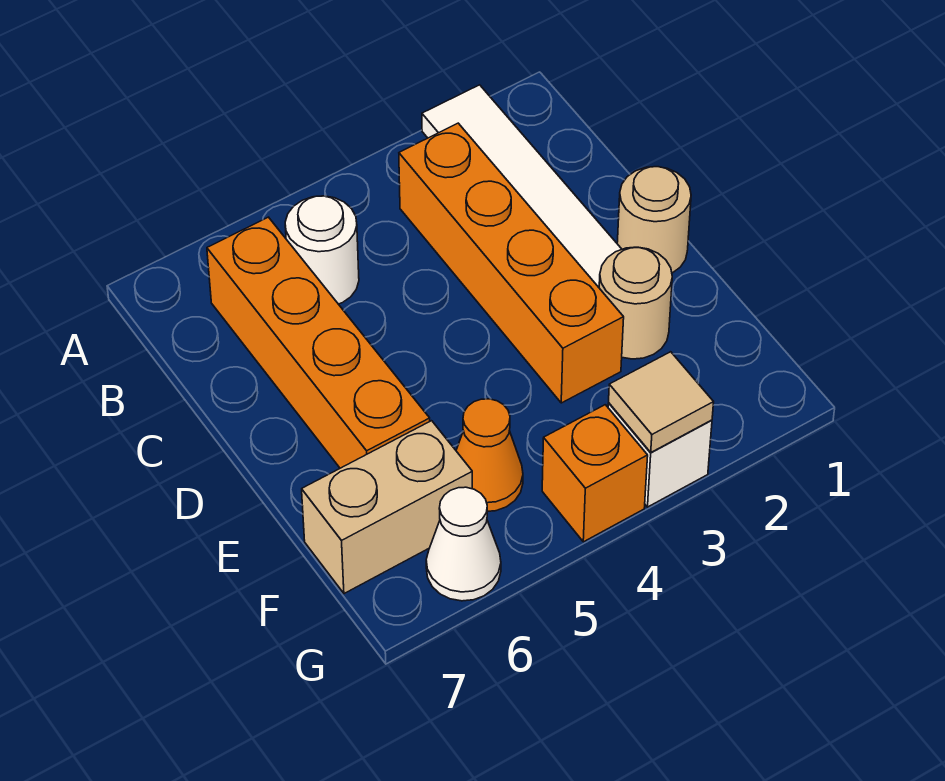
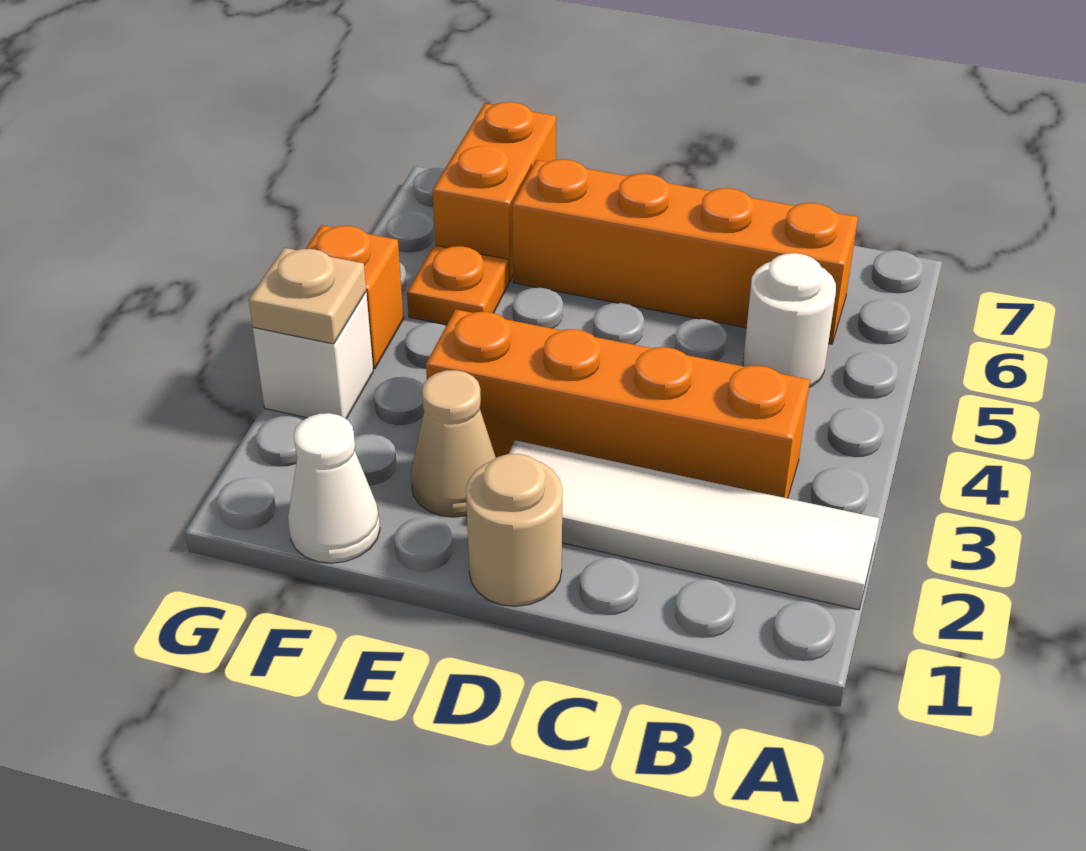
tan round brick E2 level 1 -> tan cone E2 level 1
orange cone F5 level 1 -> orange plate F5 level 1
tan brick F6:F7 level 1 -> orange brick F6:F7 level 1
tan tile G3 level 2 -> tan plate G3 level 2
white cone G6 level 1 -> white cone F1 level 1

